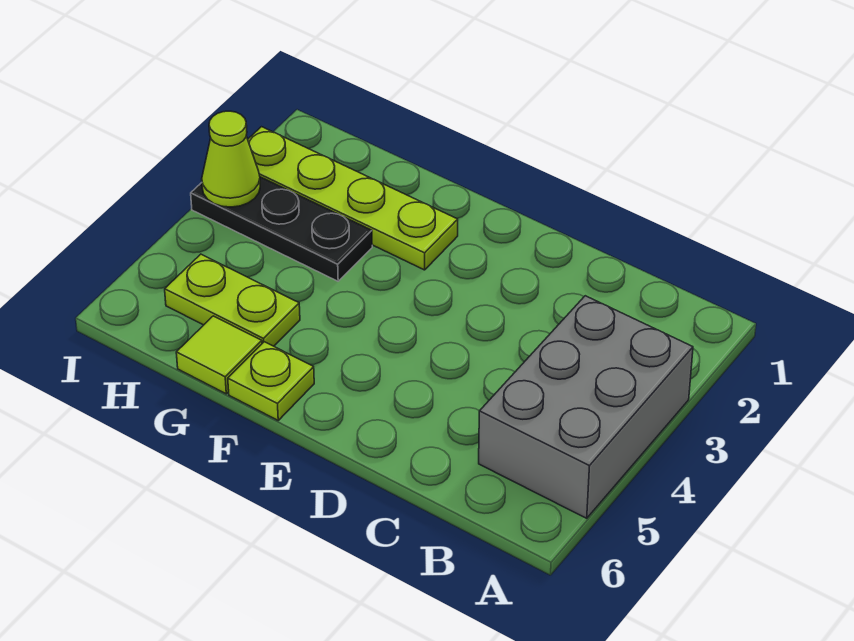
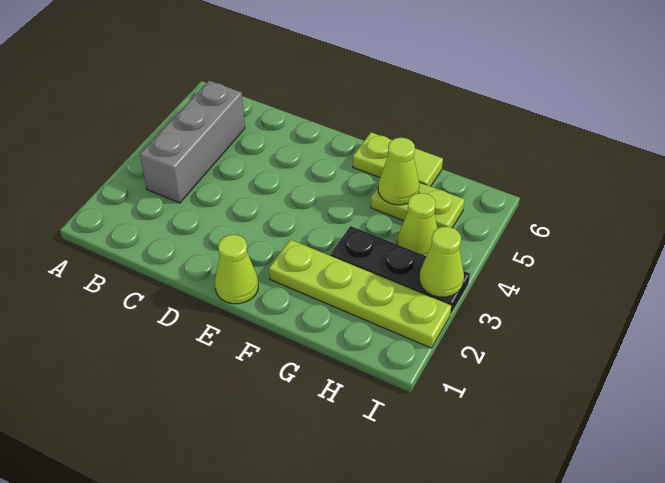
grey brick A3:B5 level 1 -> grey brick B3:B5 level 1
none -> lime cone E1 level 1
none -> lime cone G5 level 2
none -> lime cone H4 level 1

